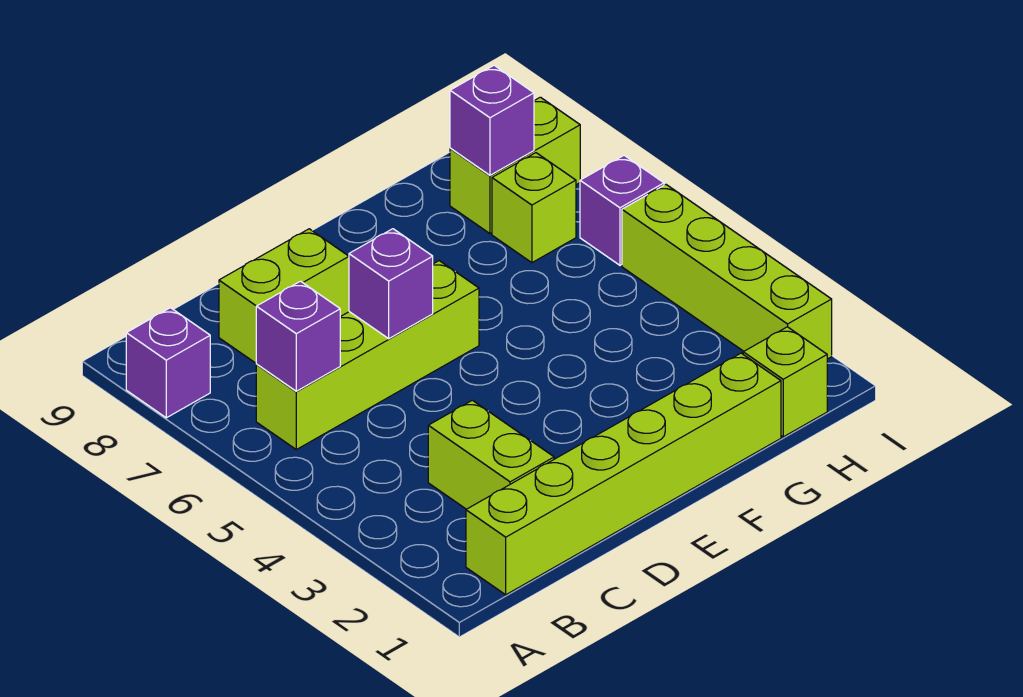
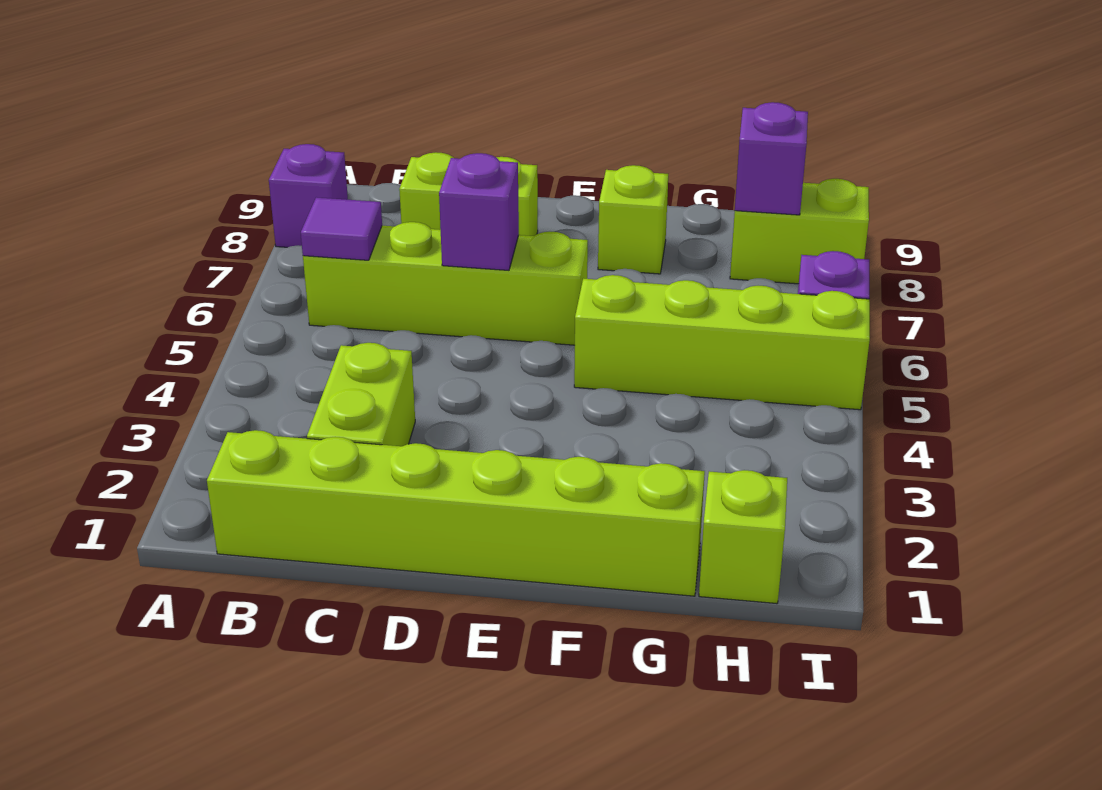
purple brick B6 level 2 -> purple tile B6 level 2
lime brick H7 level 1 -> lime brick F8 level 1
lime brick I2:I5 level 1 -> lime brick F5:I5 level 1

